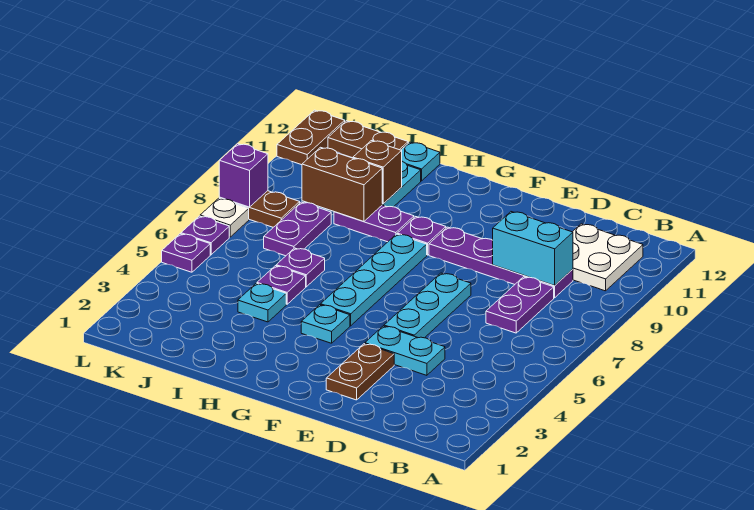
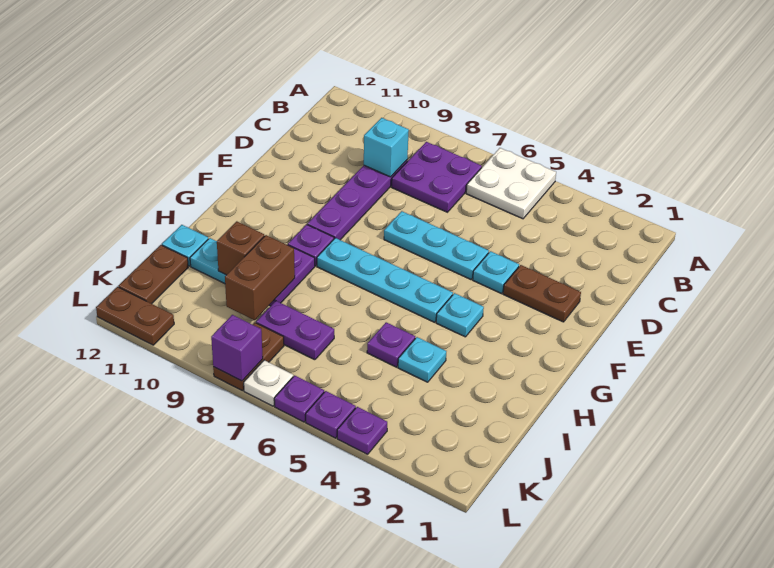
white plate B10:C11 level 1 -> white plate A5:B6 level 1
purple plate C7:C8 level 1 -> purple plate B7:C8 level 1
cyan brick C9:D9 level 2 -> cyan brick C9 level 2
cyan plate D4:E4 level 1 -> cyan plate E4 level 1
purple plate I6 level 1 -> purple plate L4 level 1

